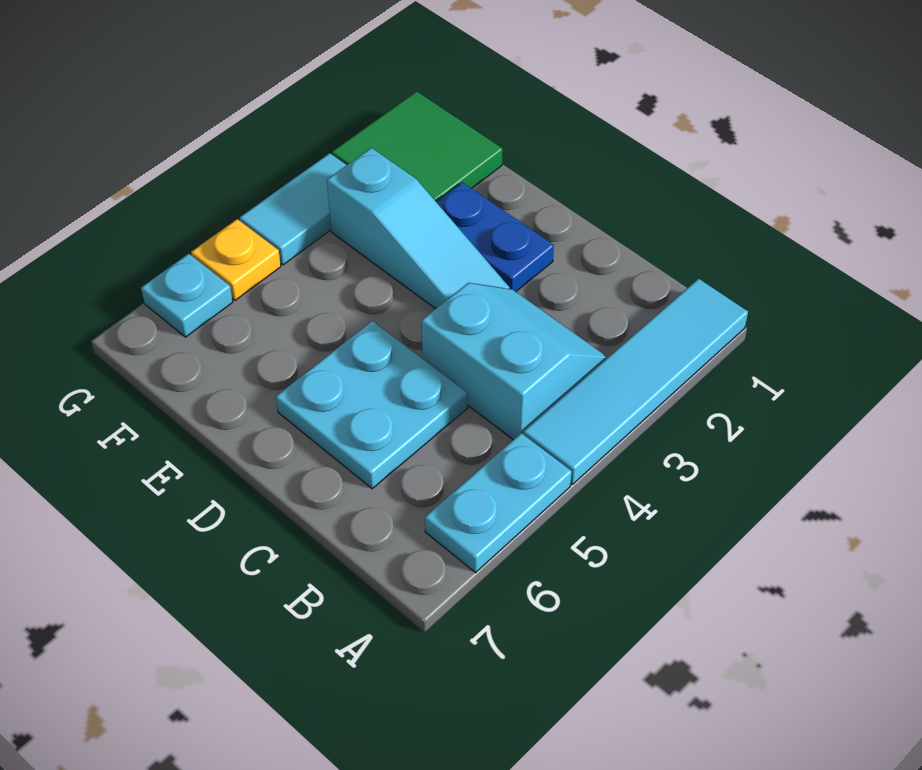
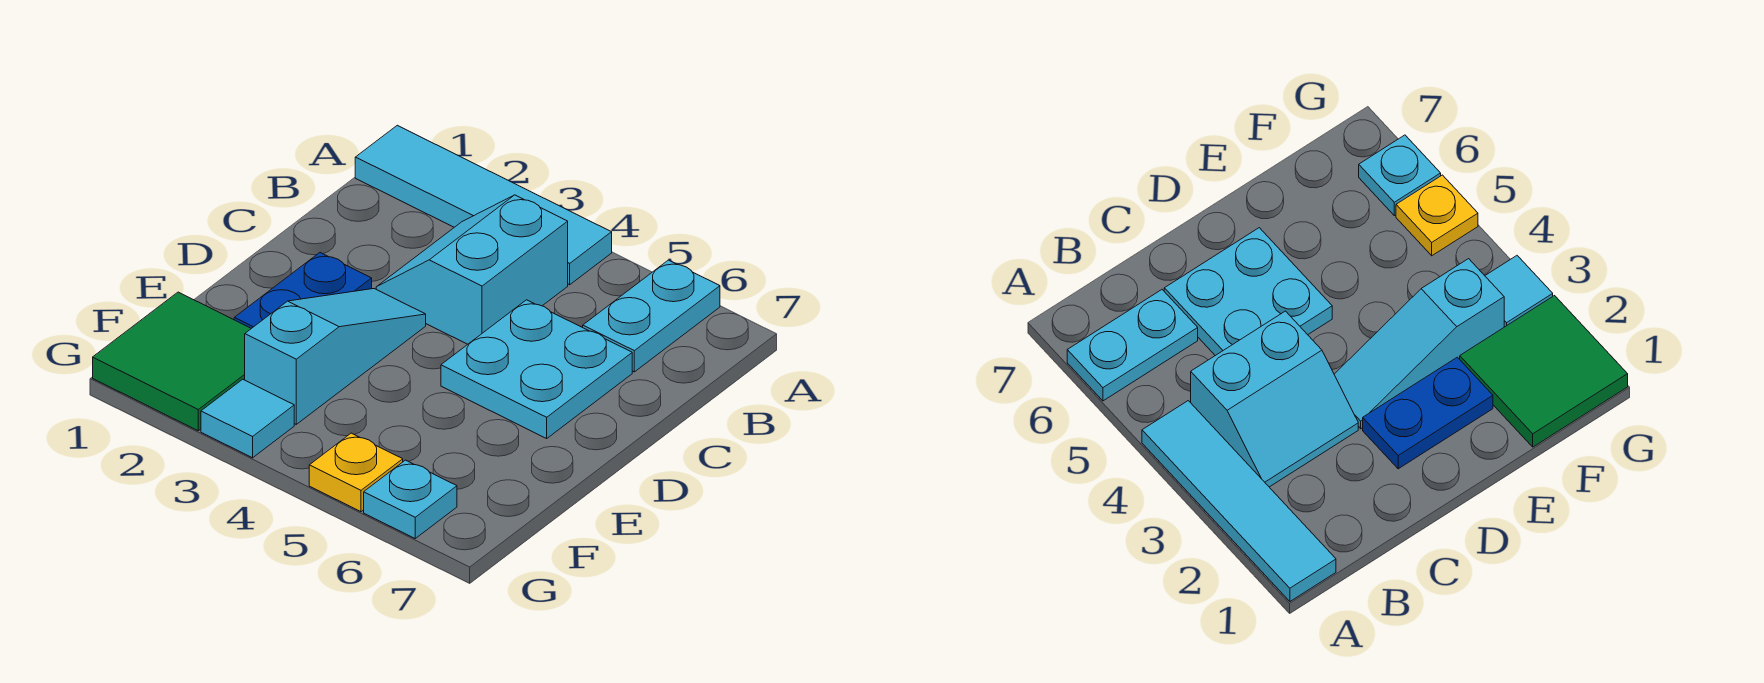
cyan plate A5:A6 level 1 -> cyan plate A6:B6 level 1
cyan tile G3:G4 level 1 -> cyan tile G3 level 1

